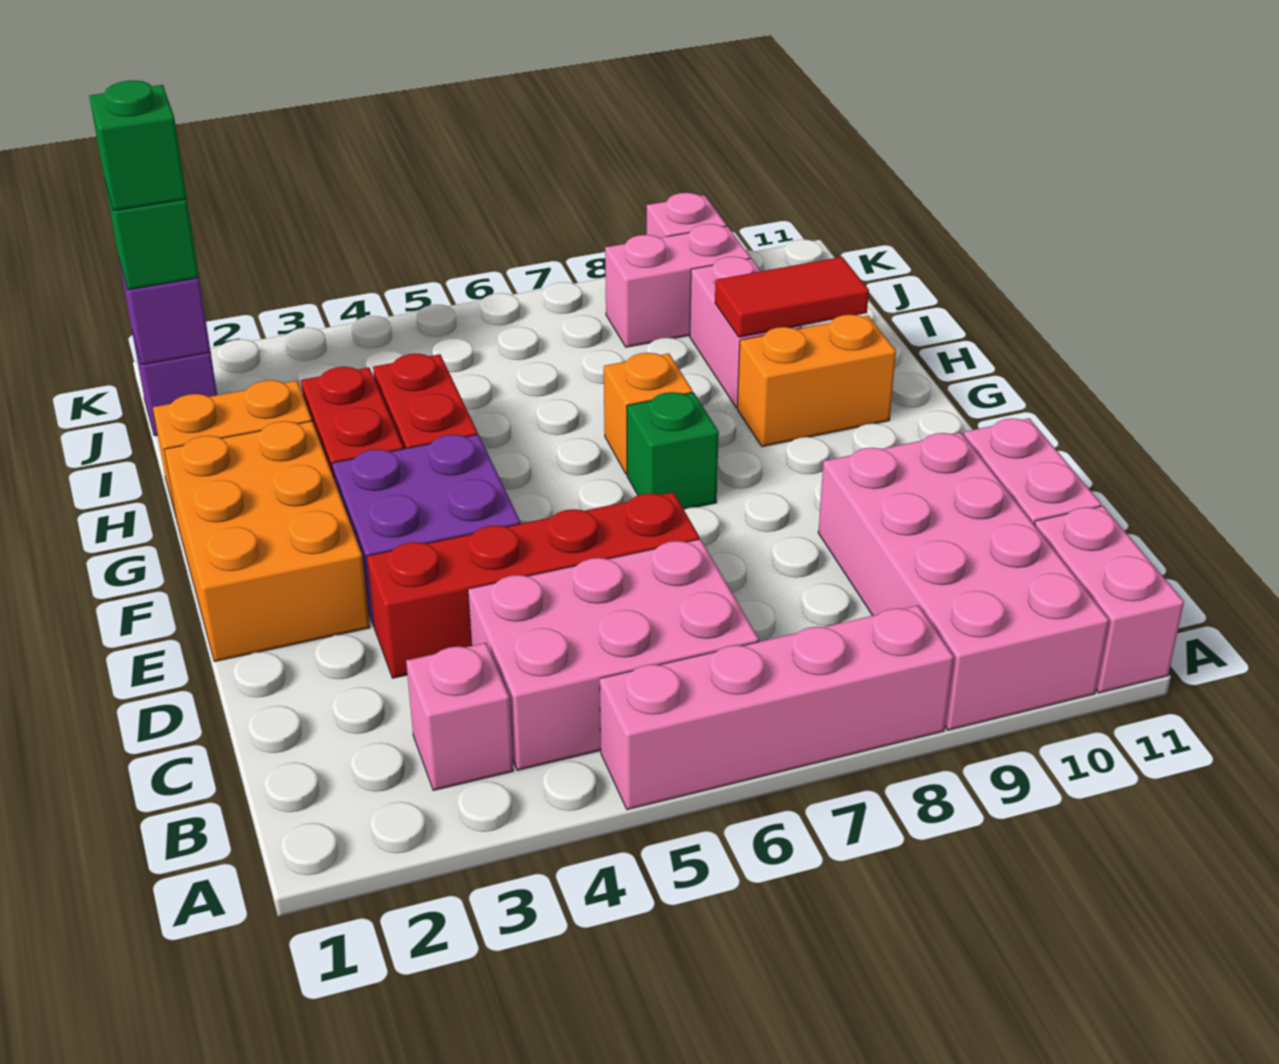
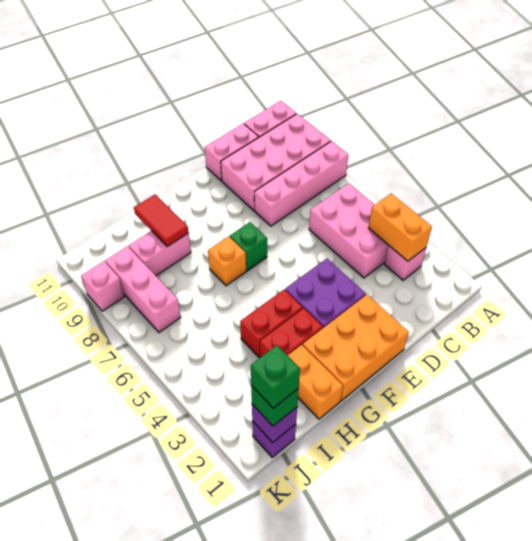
pink brick A5:A8 level 1 -> pink brick A8:D8 level 1
red brick D3:D6 level 1 -> none
orange brick G9:G10 level 1 -> orange brick B3:B4 level 2
pink brick J8:J9 level 1 -> pink brick J7:J9 level 1

